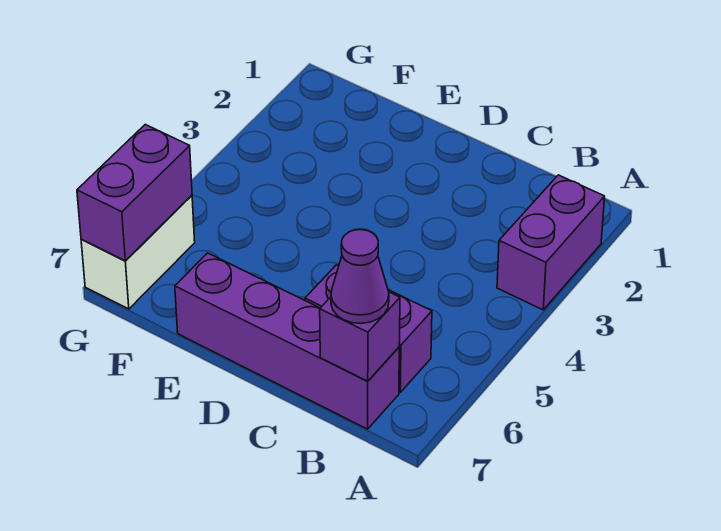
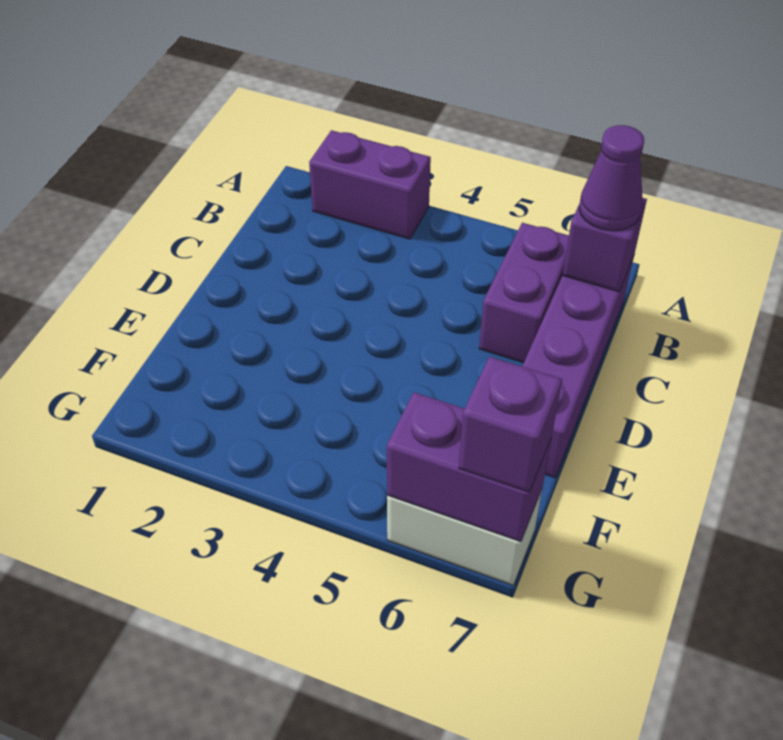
none -> purple brick G7 level 3

